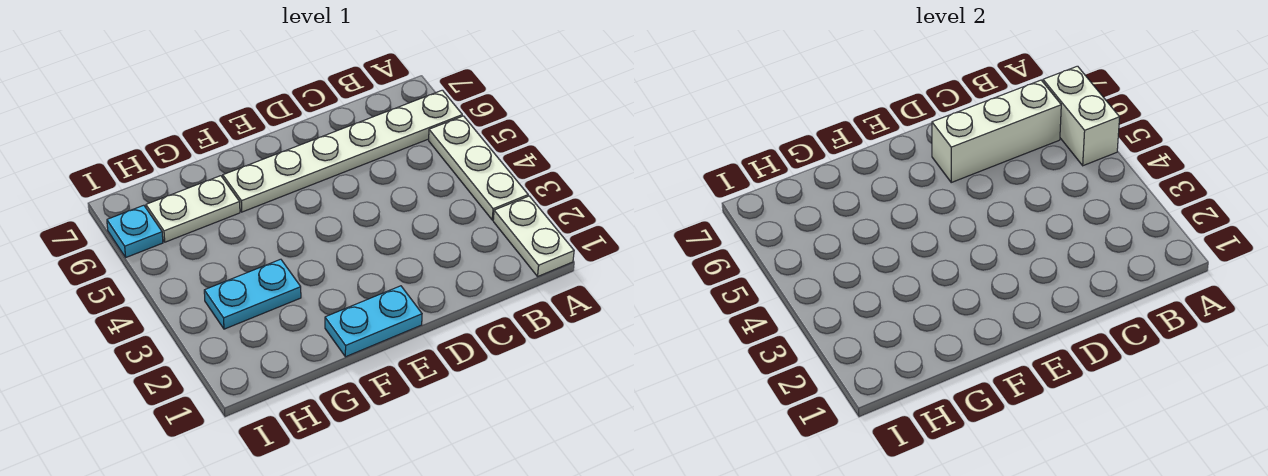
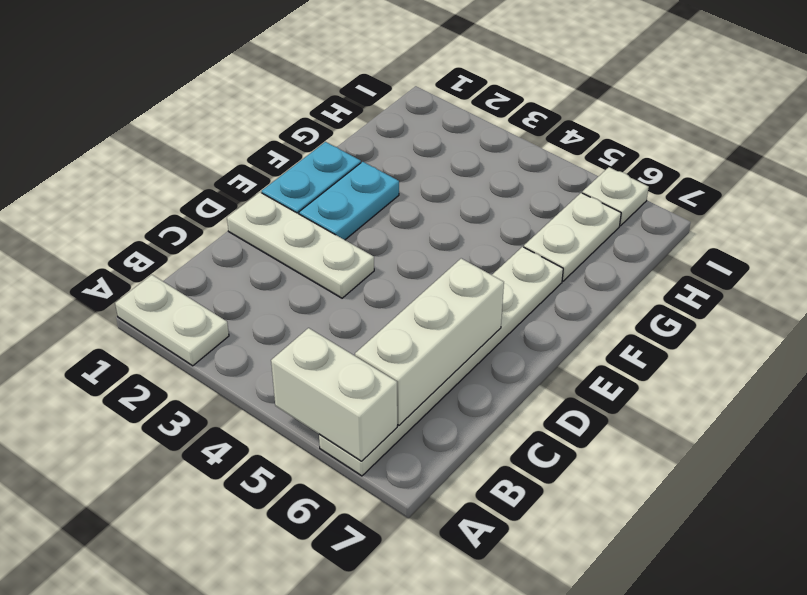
white plate A3:A5 level 1 -> white plate D1:D3 level 1
cyan plate G3:H3 level 1 -> cyan plate E2:F2 level 1
cyan plate I6 level 1 -> white plate I6 level 1

